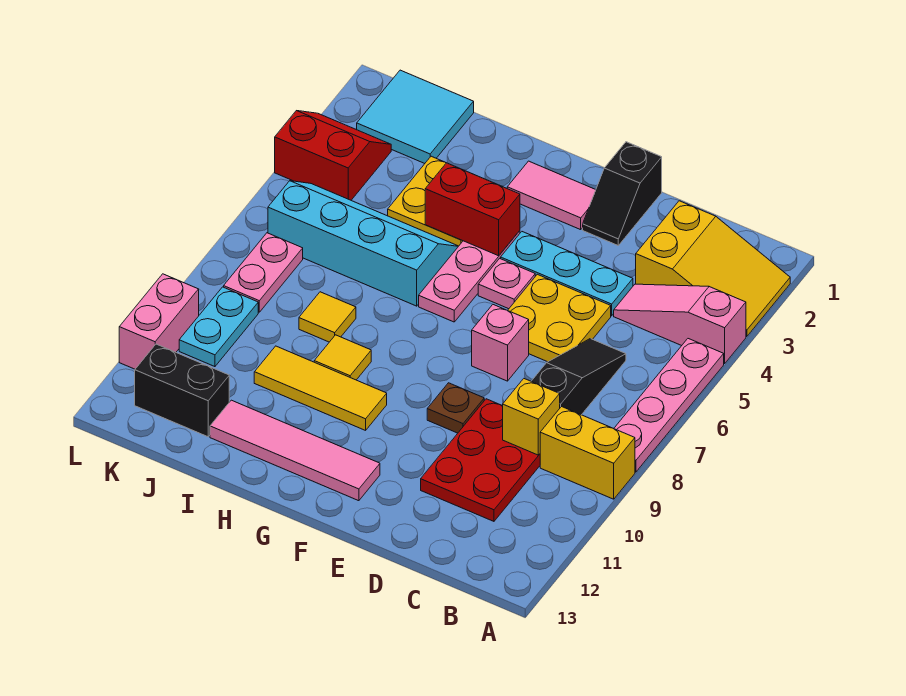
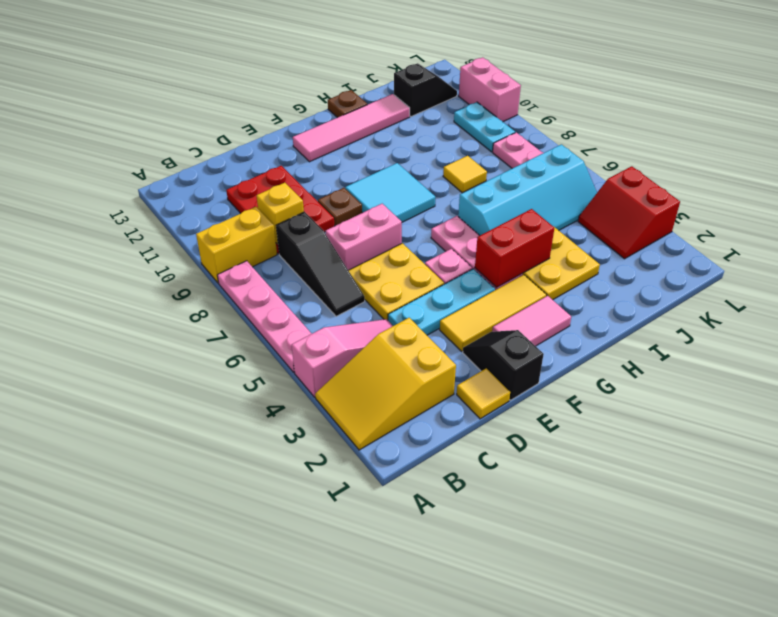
pink brick E7 level 1 -> pink brick D7:E7 level 1
yellow tile G10:I10 level 1 -> yellow tile E3:G3 level 1
yellow tile H9 level 1 -> yellow tile D1 level 1
none -> brown plate H13 level 1
cyan tile J1:K2 level 1 -> cyan tile F8:G9 level 1
black brick J12:K12 level 1 -> black slope J12:K12 level 1 top J
red slope K3:L4 level 1 top 4 -> red slope K3:L4 level 1 top L

